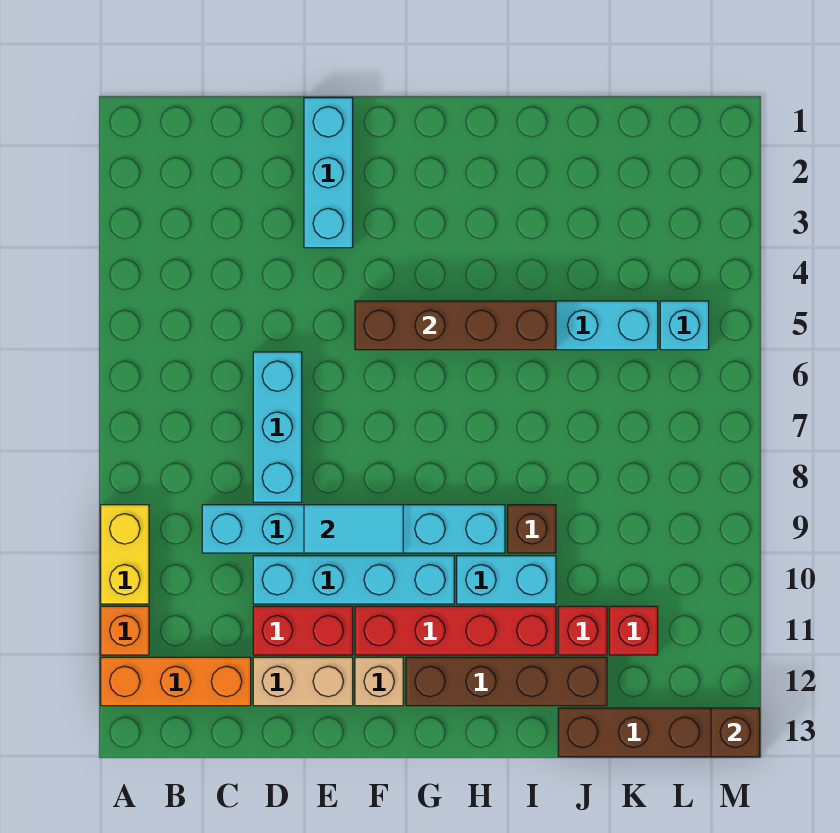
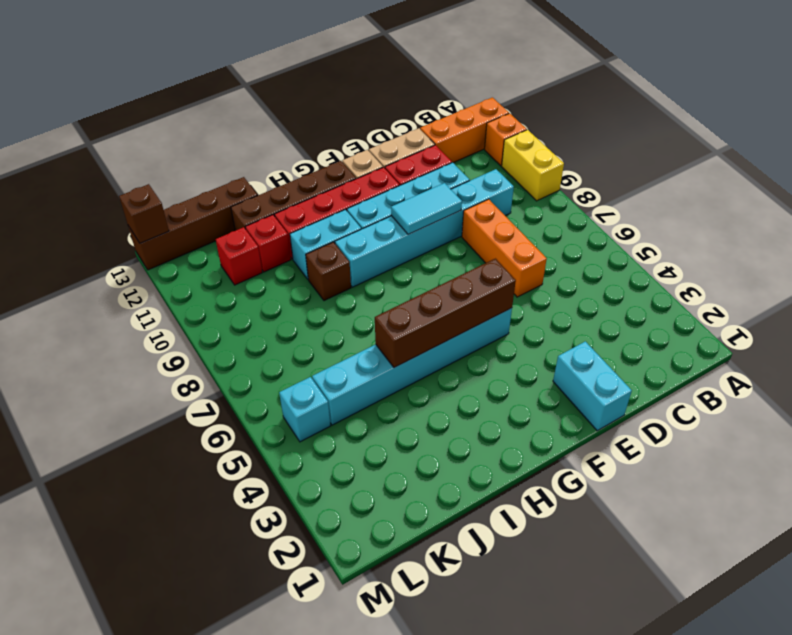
cyan brick D6:D8 level 1 -> orange brick D6:D8 level 1
cyan brick E1:E3 level 1 -> cyan brick E1:E2 level 1

